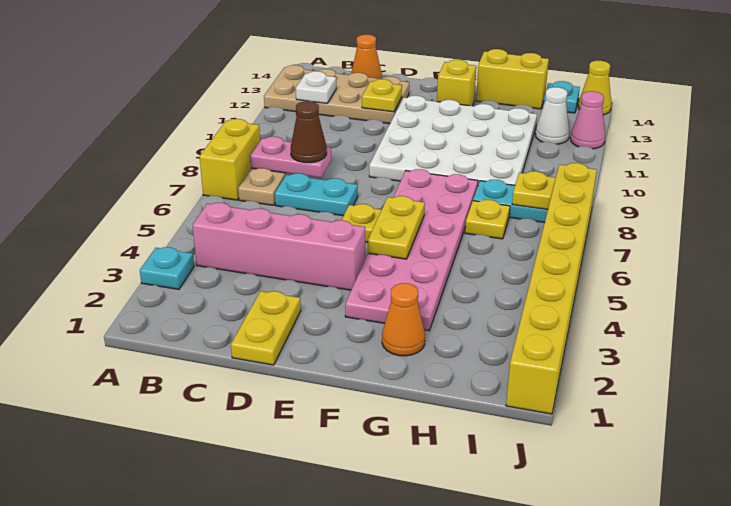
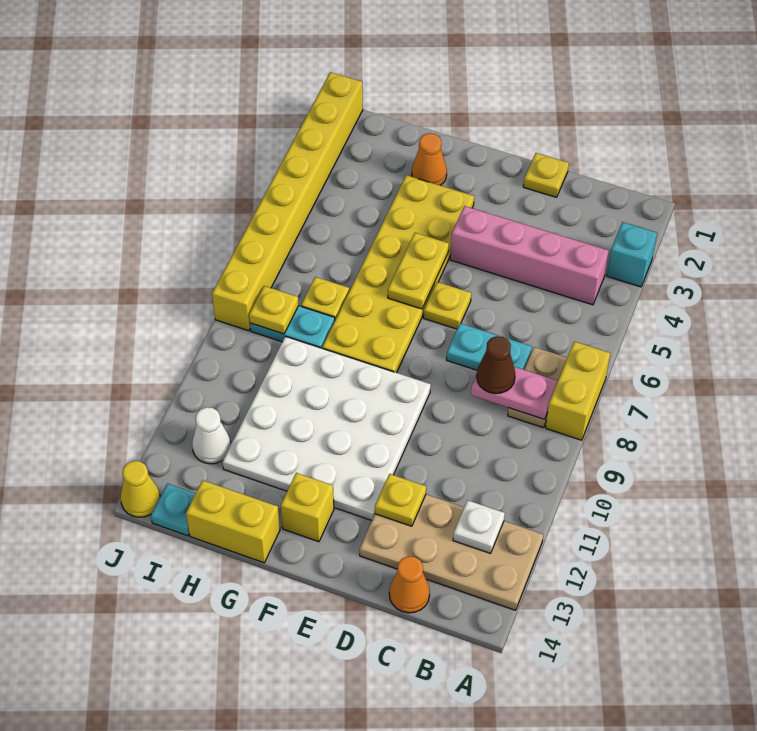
cyan plate A3 level 1 -> cyan brick A3 level 1
yellow plate D1:D2 level 1 -> yellow plate D1 level 1
pink plate F3:G8 level 1 -> yellow plate F3:G8 level 1
pink cone J12 level 1 -> none

